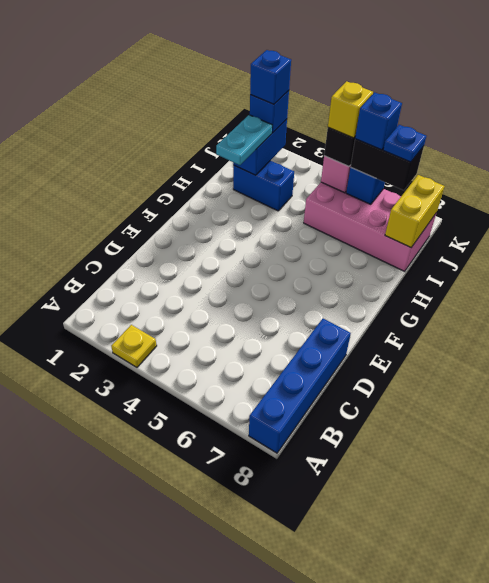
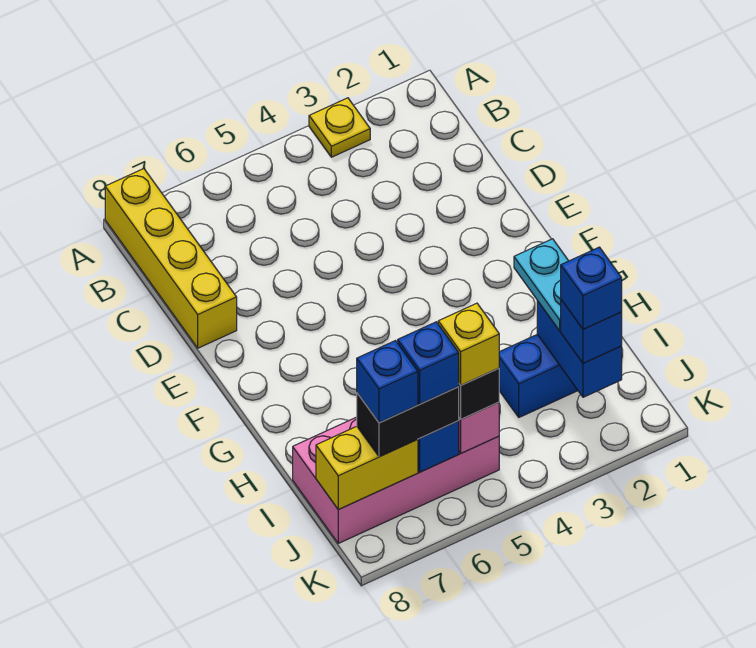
blue brick A8:D8 level 1 -> yellow brick A8:D8 level 1
yellow brick I8:J8 level 2 -> yellow brick J7:J8 level 2
blue plate J7 level 4 -> blue brick J7 level 4

